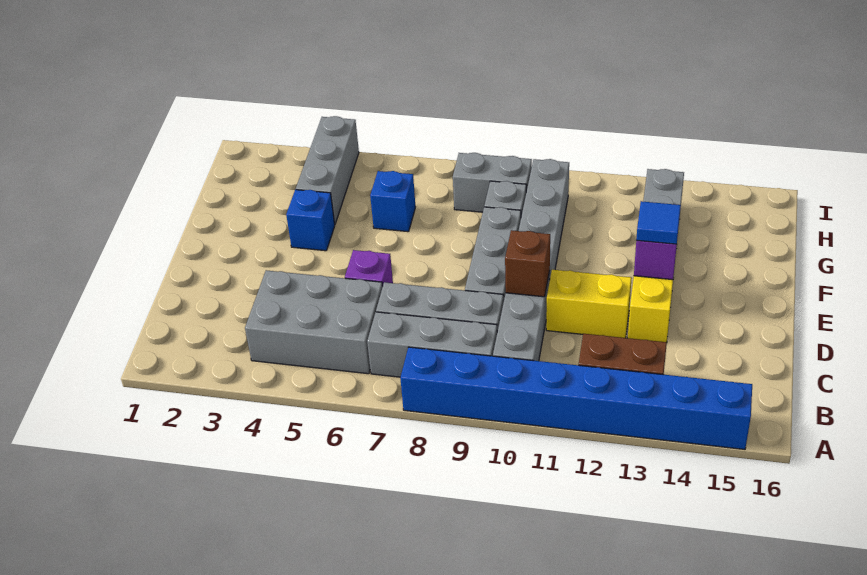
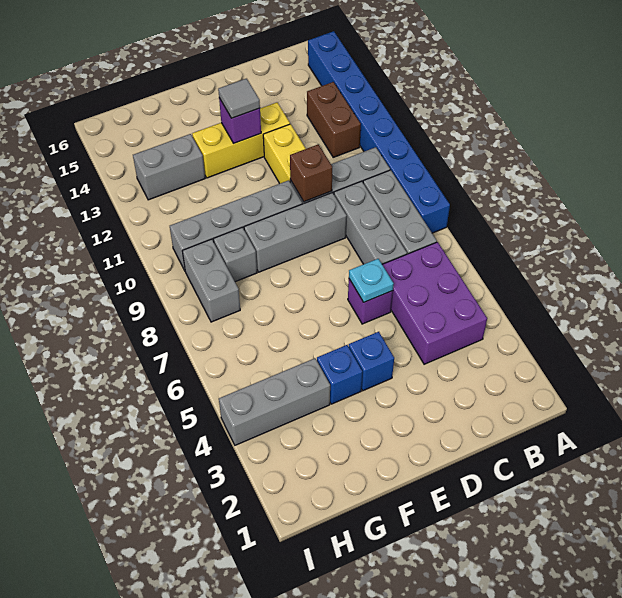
grey brick B4:C6 level 1 -> purple brick B4:C6 level 1
none -> cyan plate D6 level 2
blue tile E13 level 3 -> grey tile E13 level 3
blue brick G6 level 1 -> blue brick E4 level 1

